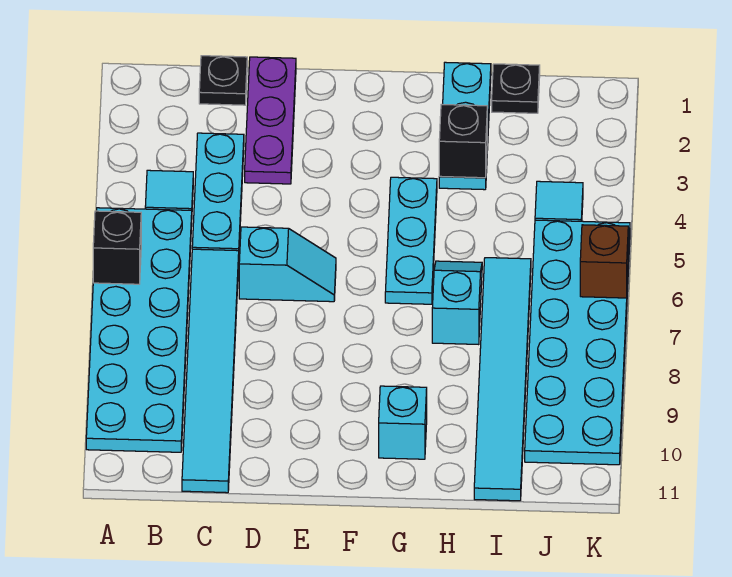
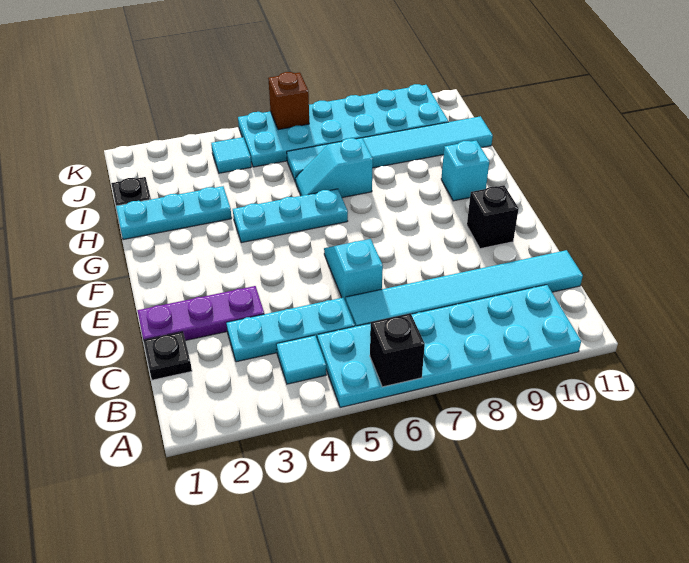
black brick H3 level 2 -> black brick E10 level 1

